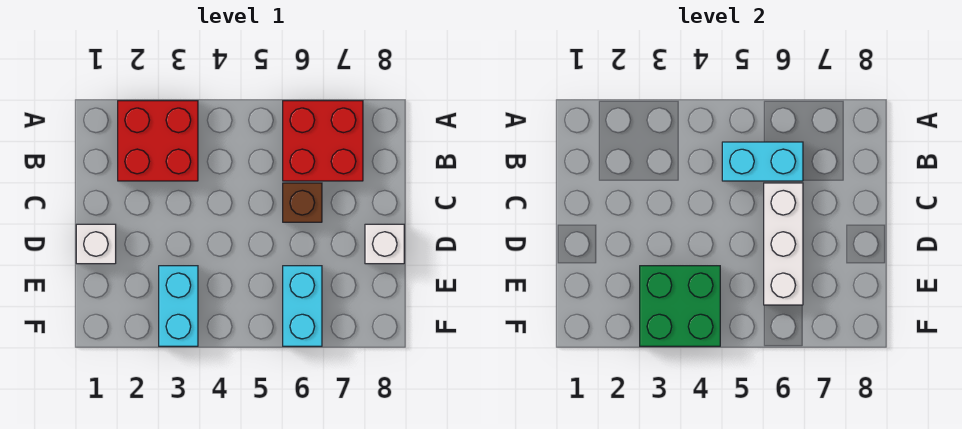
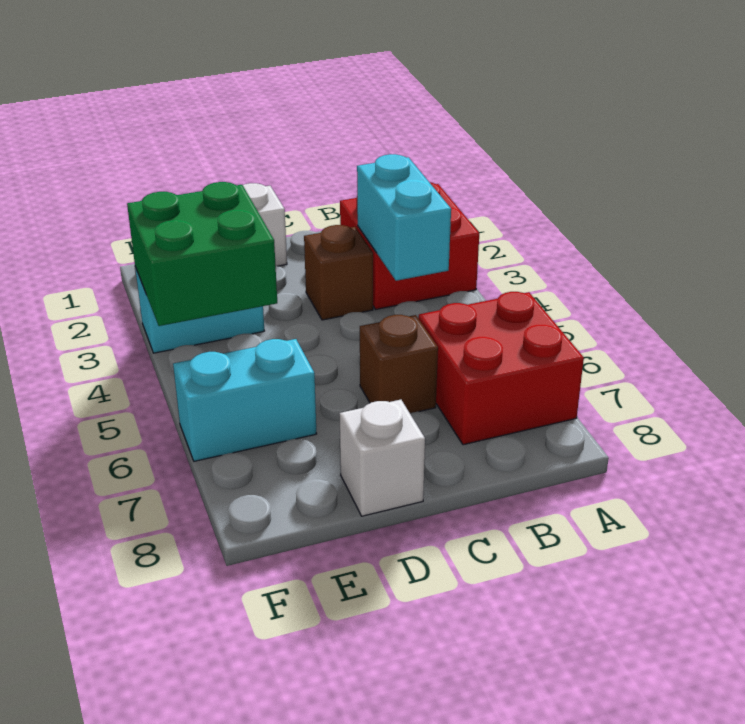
cyan brick B5:B6 level 2 -> cyan brick B3:B4 level 2
none -> brown brick C3 level 1
white brick C6:E6 level 2 -> none

